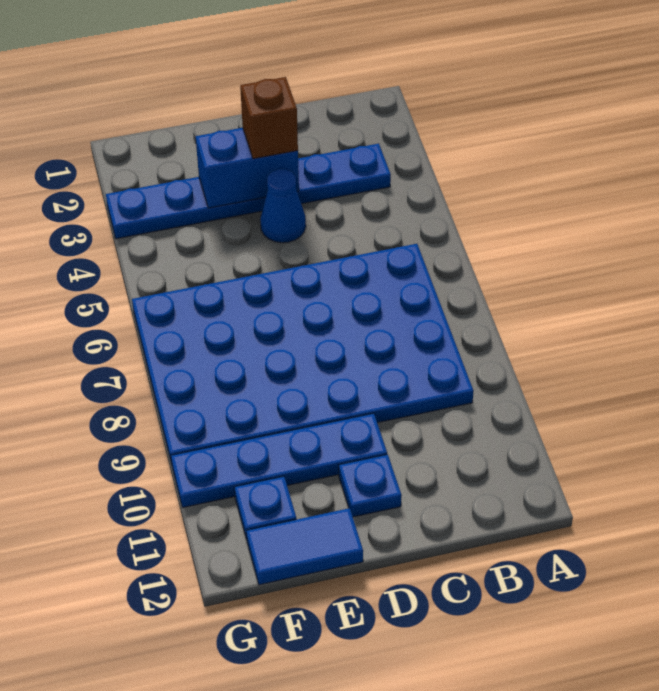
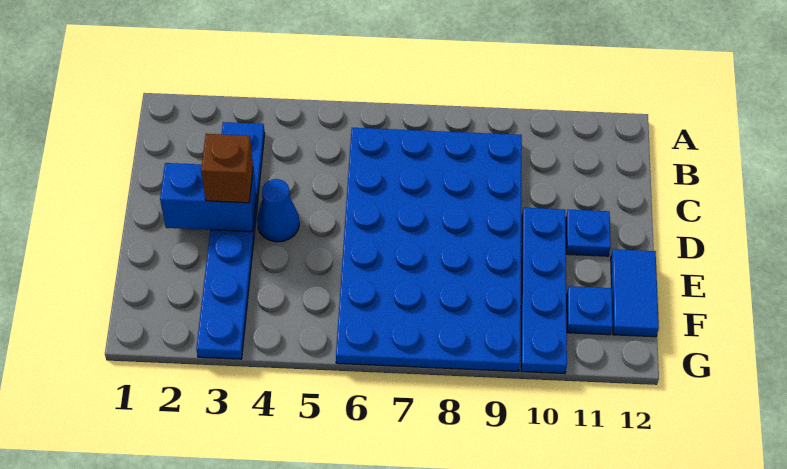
blue brick D3:E3 level 2 -> blue brick D2:D3 level 2

